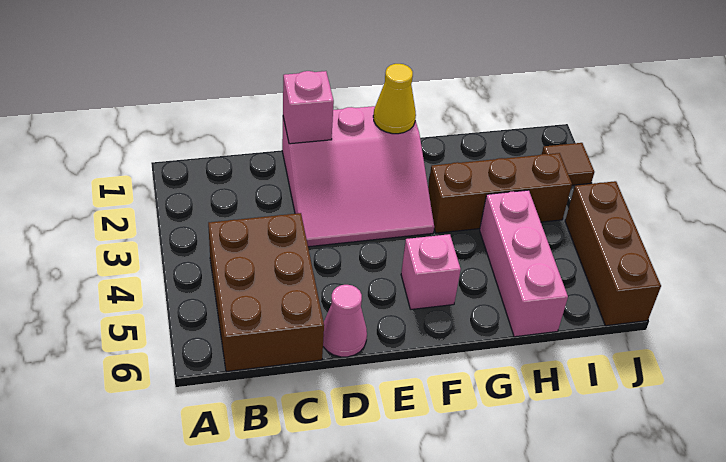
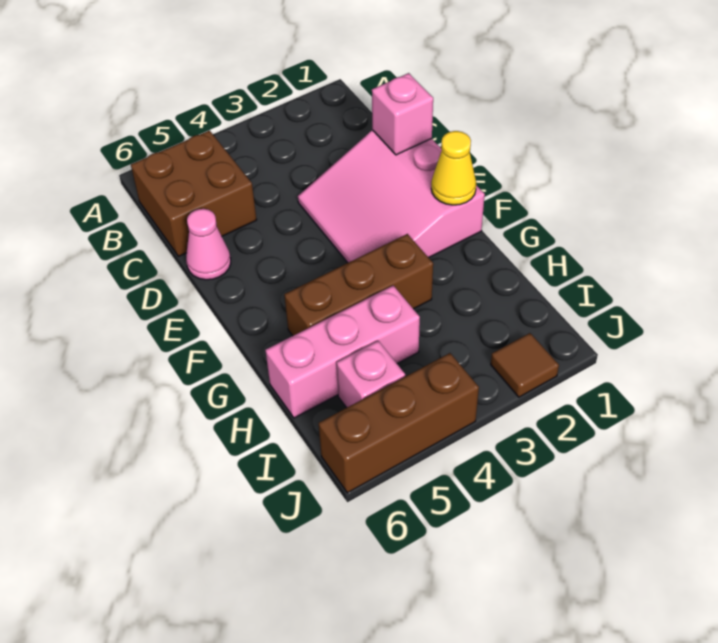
brown brick B4:C6 level 1 -> brown brick B5:C6 level 1
pink brick F5 level 1 -> pink brick I5 level 1
brown brick G3:I3 level 1 -> brown brick G3:G5 level 1

